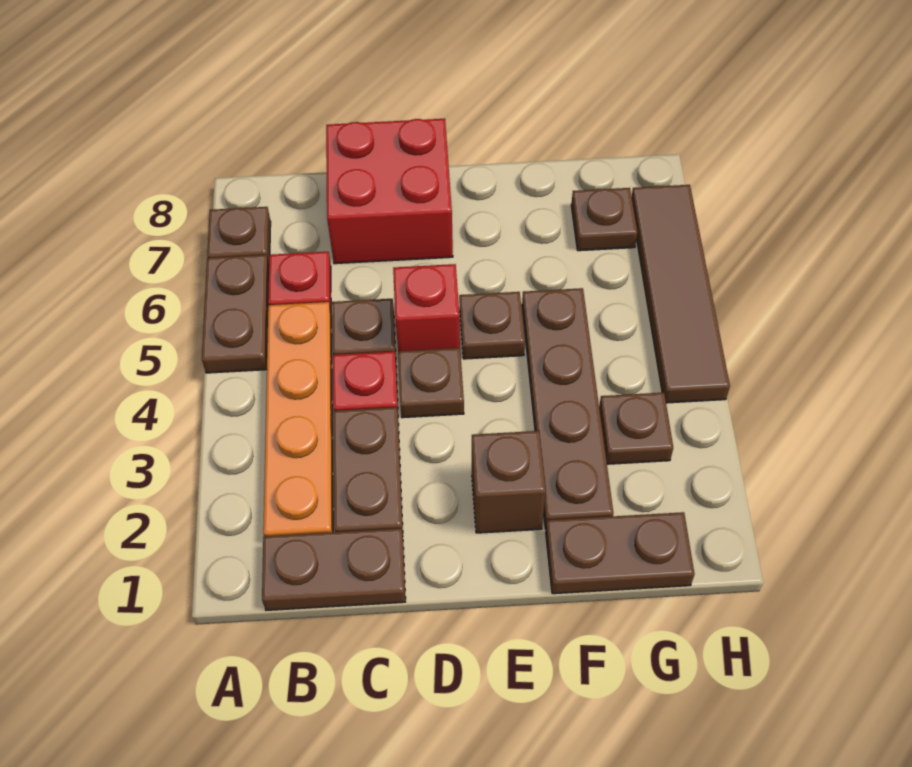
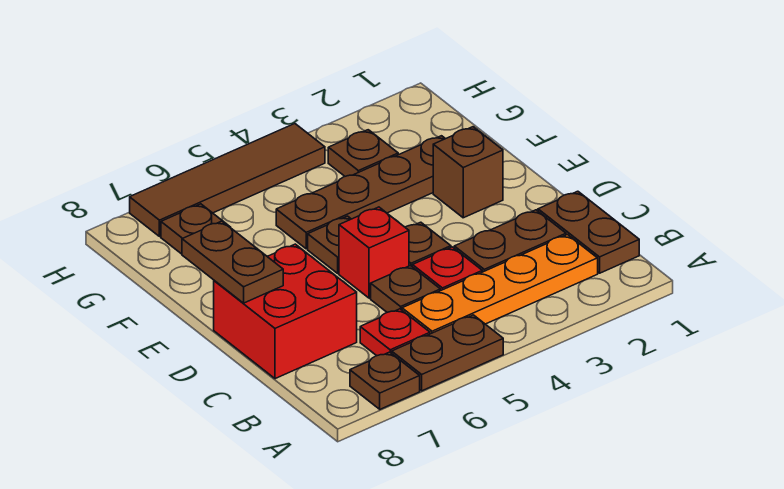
brown plate F1:G1 level 1 -> brown plate D8:E8 level 2

